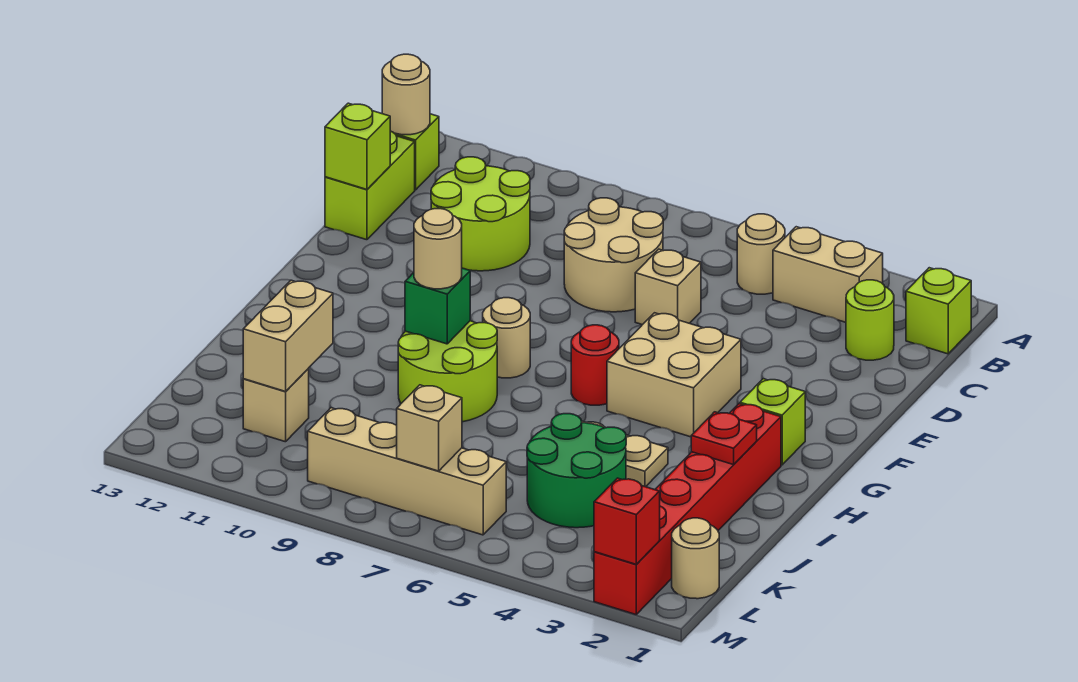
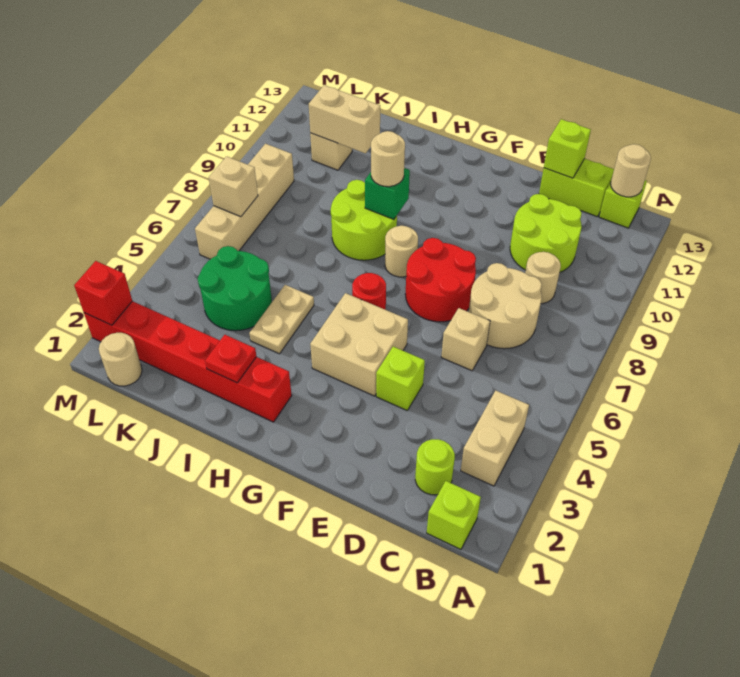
tan round brick B5 level 1 -> tan round brick C9 level 1
none -> red round brick E7:F8 level 1
lime brick G2 level 1 -> lime brick E4 level 1

